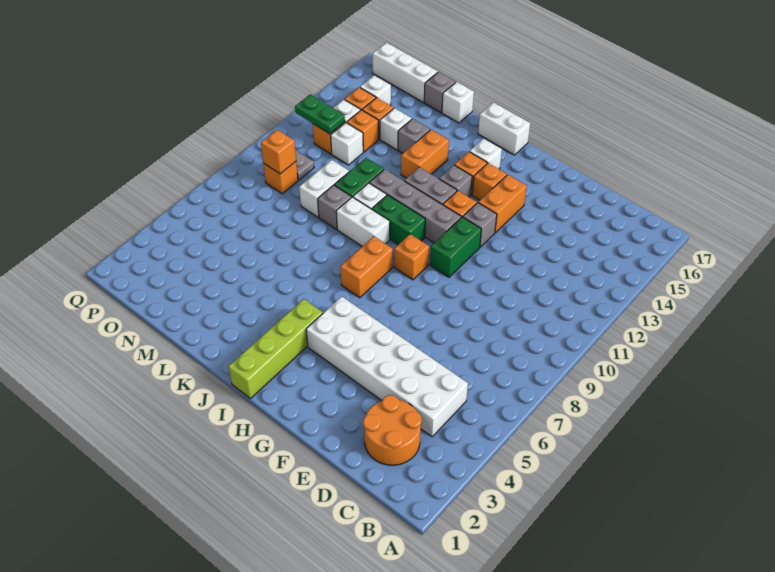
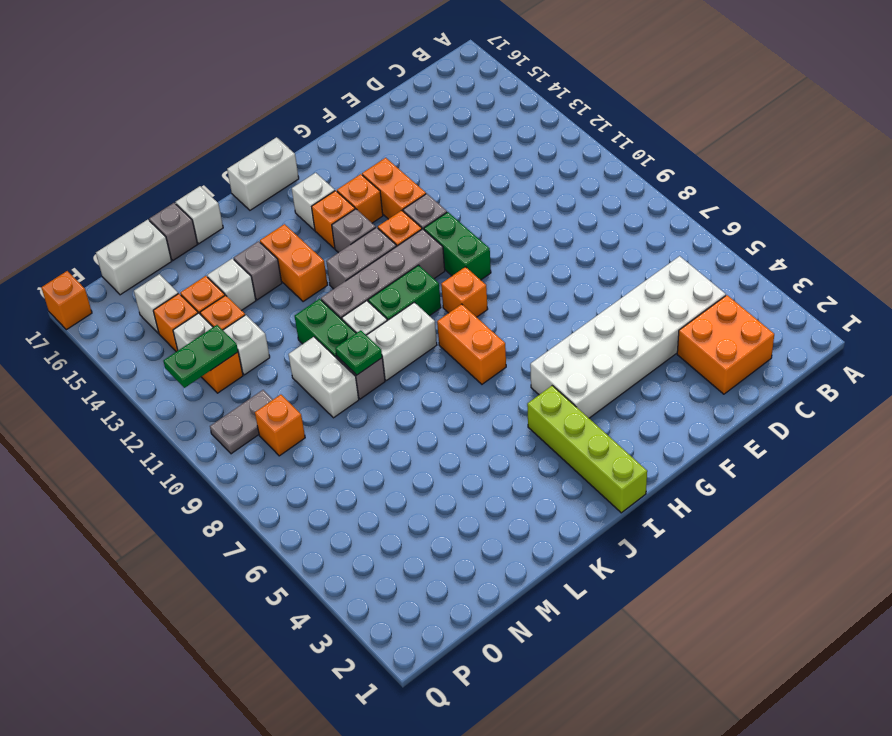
orange round brick C2:D3 level 1 -> orange brick C2:D3 level 1
none -> green plate L9 level 2
white brick N17:P17 level 1 -> white brick N17:O17 level 1
orange brick O9 level 2 -> orange brick Q17 level 1

